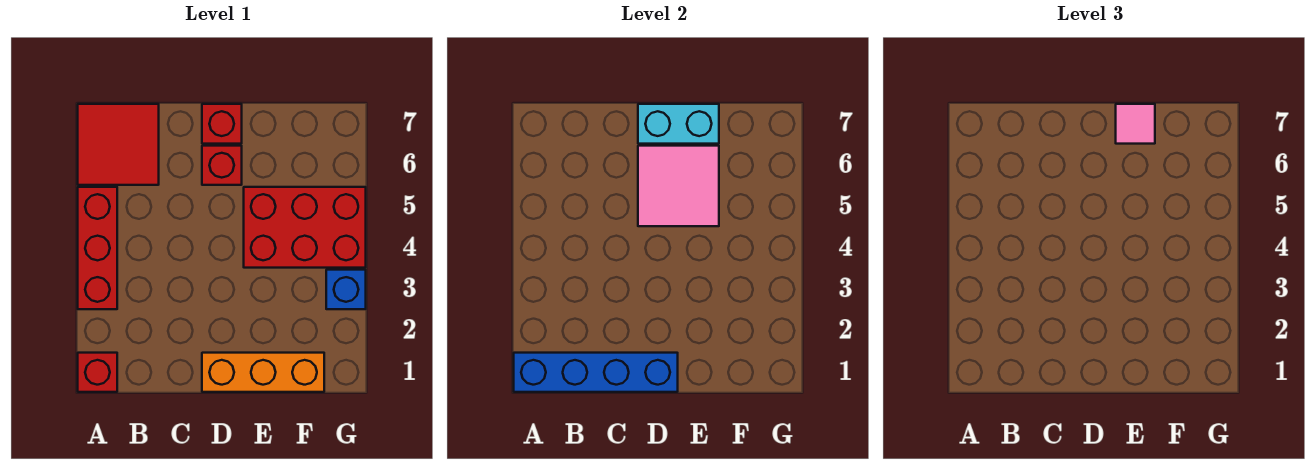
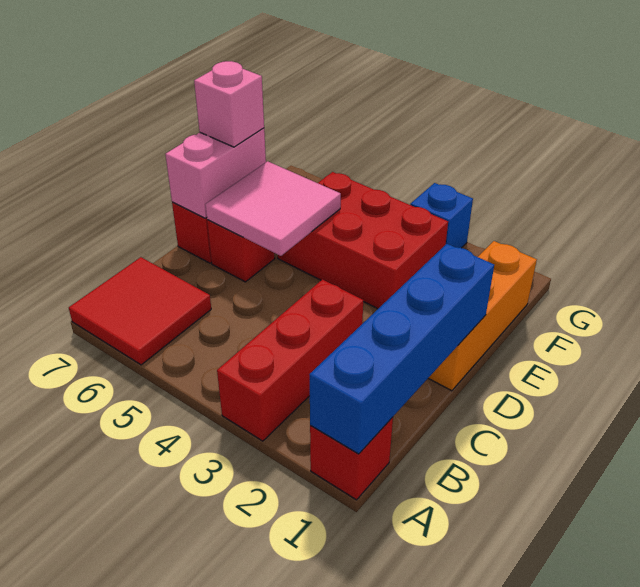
red brick A3:A5 level 1 -> red brick A3:C3 level 1
cyan brick D7:E7 level 2 -> pink brick D7:E7 level 2
red brick E4:G5 level 1 -> red brick E3:F5 level 1
pink tile E7 level 3 -> pink brick E7 level 3

